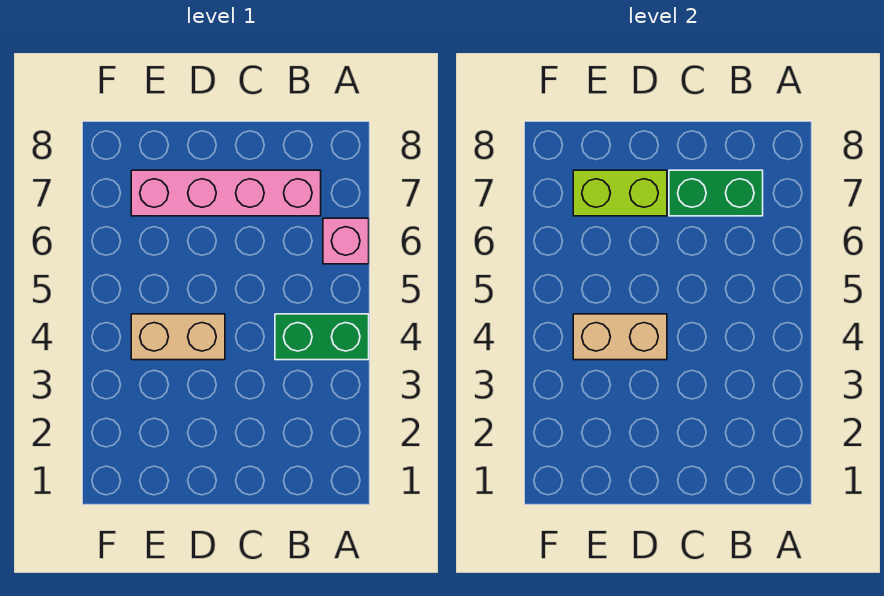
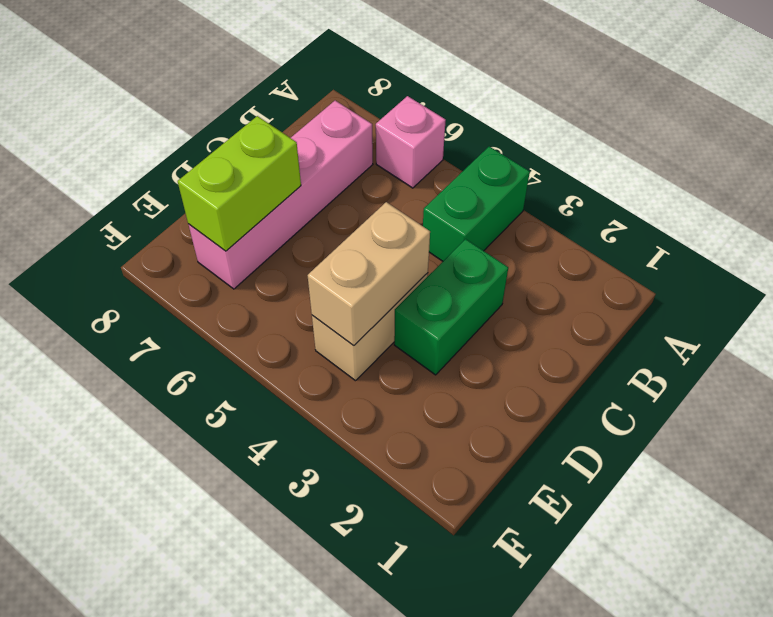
green brick B7:C7 level 2 -> green brick C3:D3 level 1

